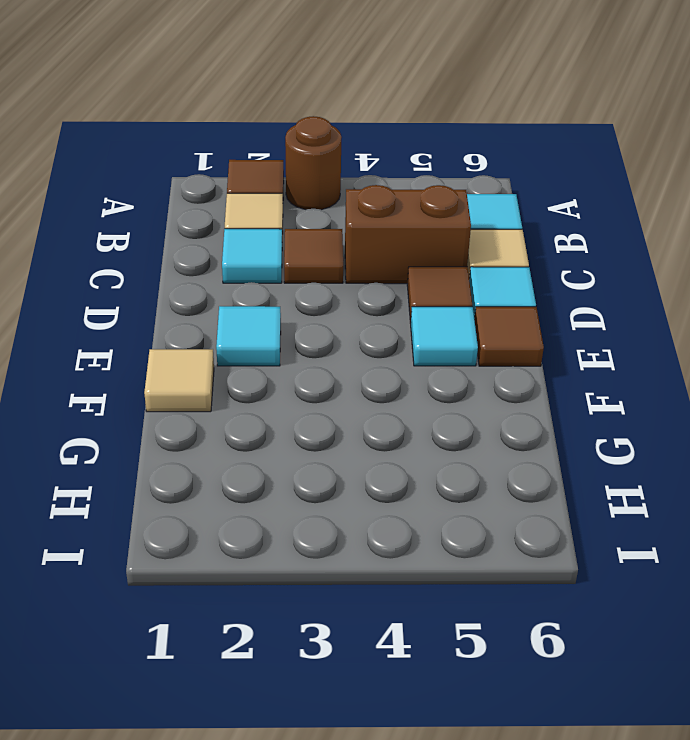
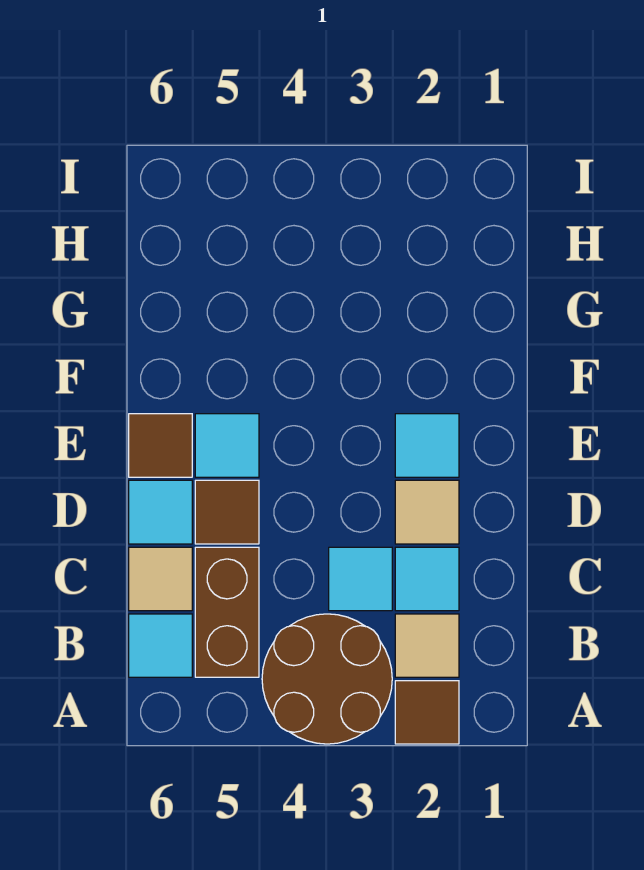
brown round brick A3 level 1 -> brown round brick A3:B4 level 1
brown tile C3 level 1 -> cyan tile C3 level 1
brown brick C4:C5 level 1 -> brown brick B5:C5 level 1
tan tile F1 level 1 -> tan tile D2 level 1

